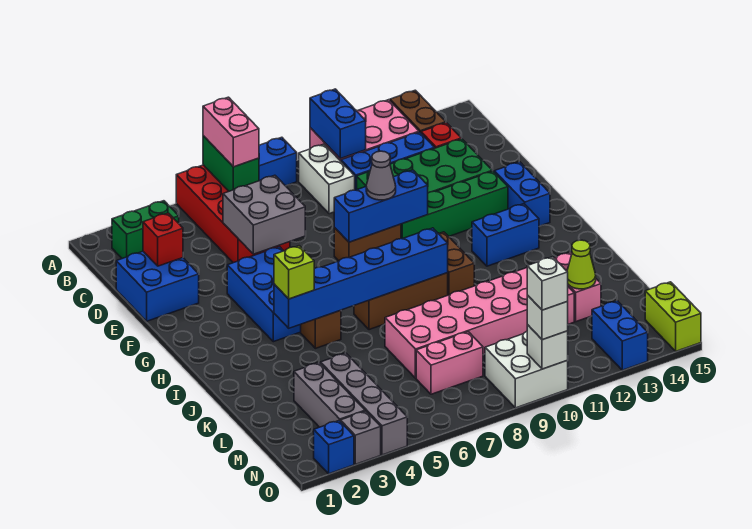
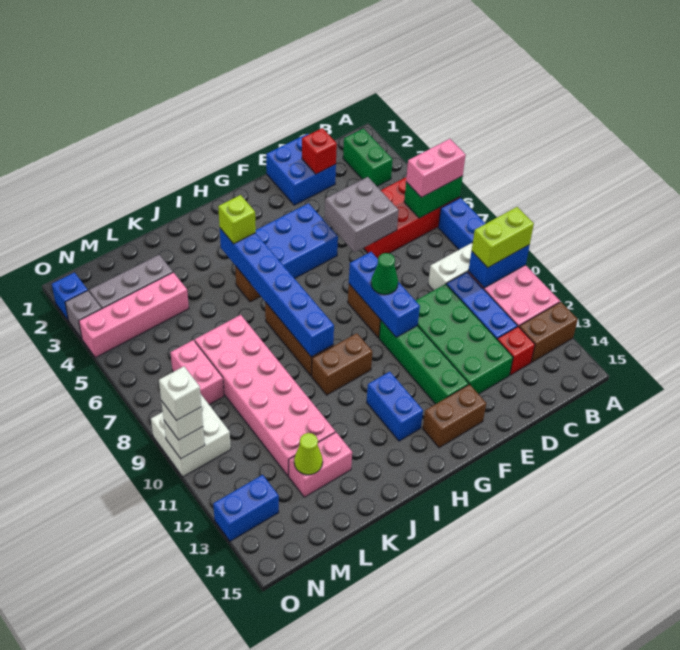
grey cone F9 level 3 -> green cone F9 level 3
blue brick F14:G14 level 1 -> brown brick F14:G14 level 1
grey brick L4:O4 level 1 -> pink brick L4:O4 level 1
lime brick N15:O15 level 1 -> lime brick A10:B10 level 3

